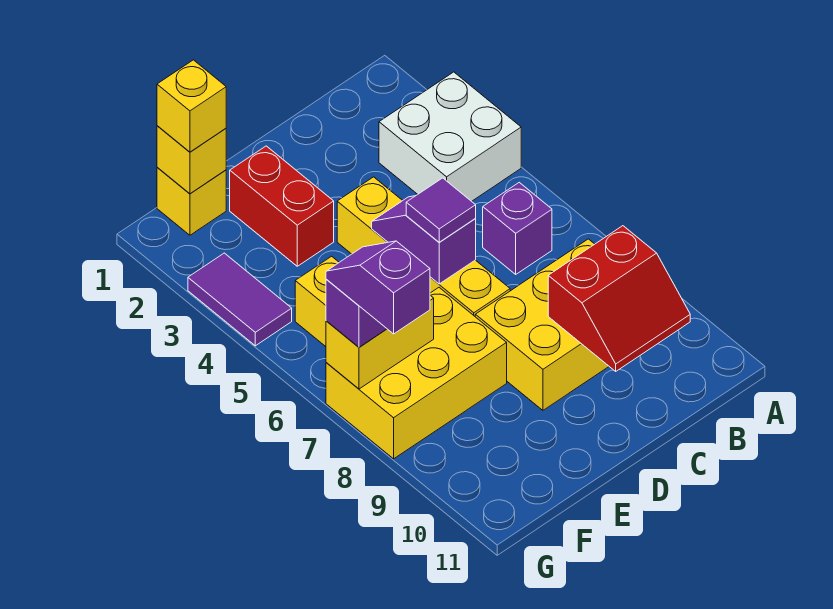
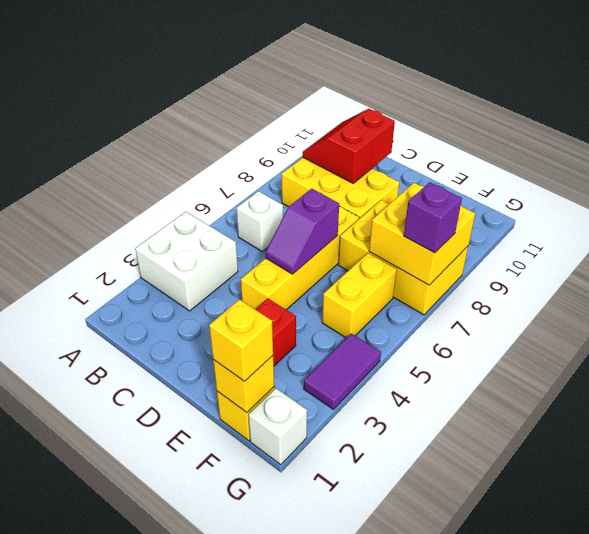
purple brick B6 level 1 -> white brick B6 level 1
red slope B9:C10 level 2 top 9 -> red slope B9:C10 level 2 top C
purple tile D6 level 3 -> none
yellow brick F7:G7 level 2 -> yellow brick F7:G8 level 2
none -> white brick G1 level 1
purple slope G7:G8 level 4 top 8 -> none

